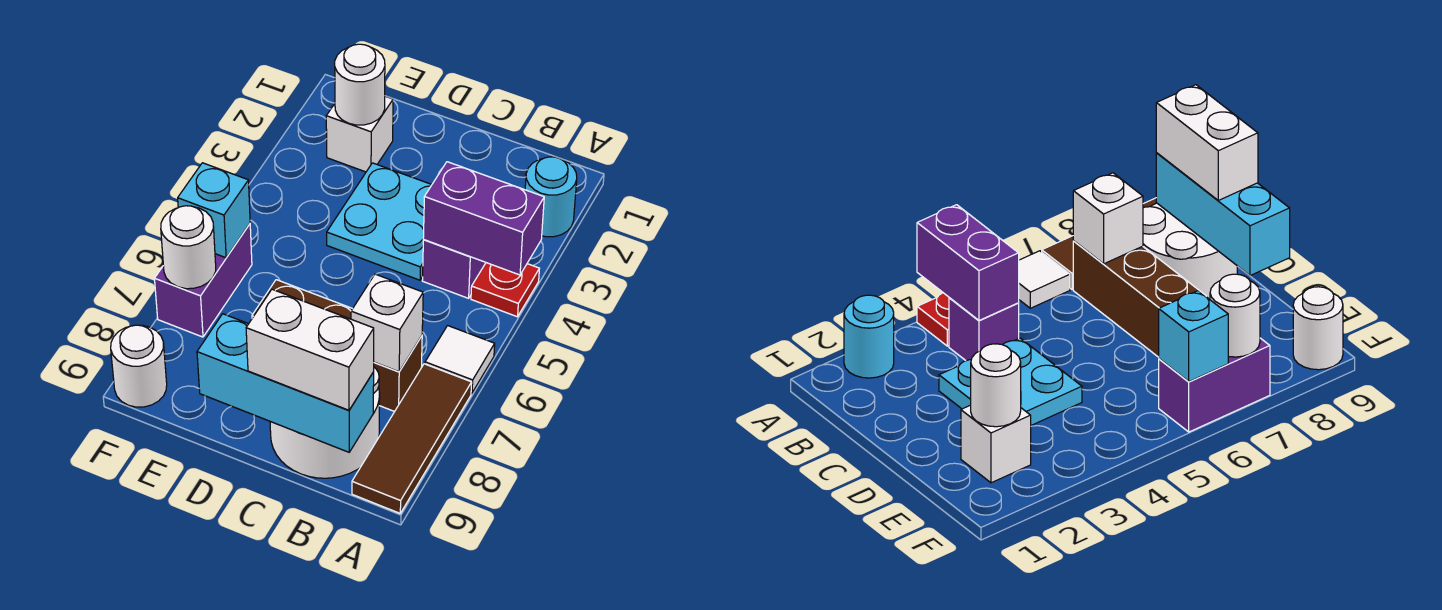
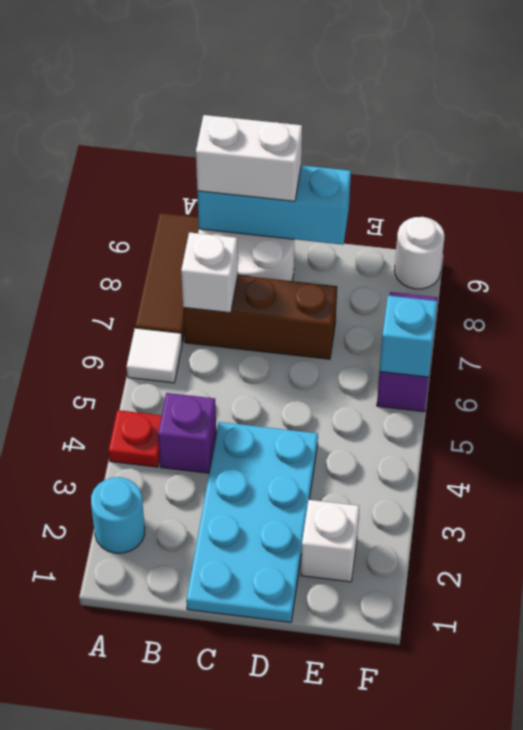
purple brick A4:B4 level 2 -> none
cyan plate C3:D4 level 1 -> cyan plate C1:D4 level 1
white round brick E2 level 2 -> none
white round brick F7 level 2 -> none

